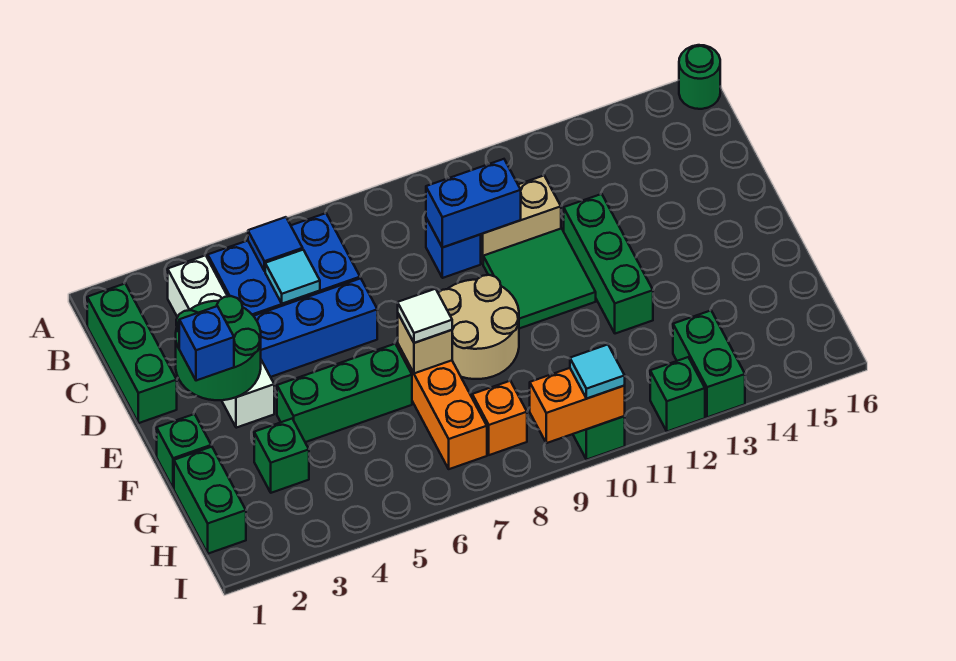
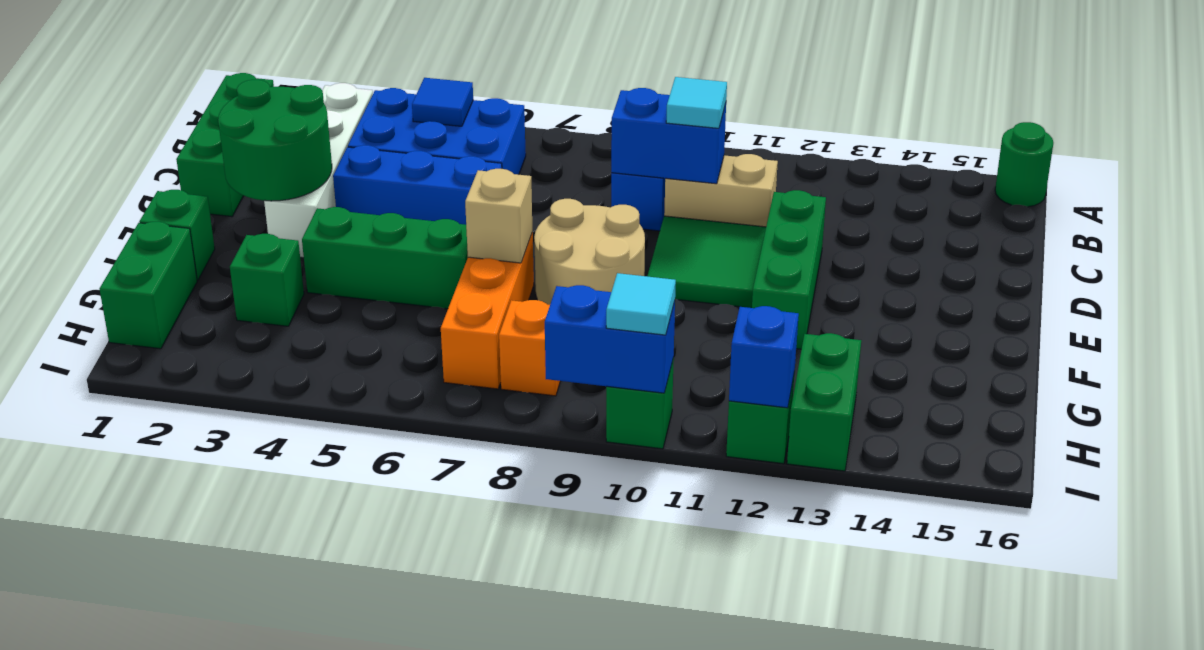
cyan tile C5 level 2 -> cyan tile C10 level 3
blue brick E2 level 3 -> blue brick I12 level 2
white tile F7 level 3 -> none
orange brick I9:I10 level 2 -> blue brick I9:I10 level 2

